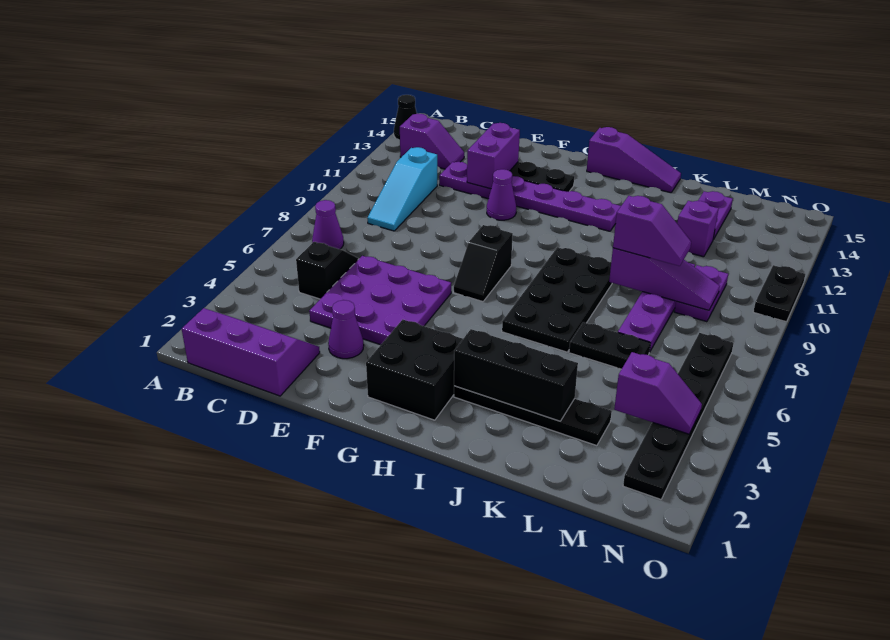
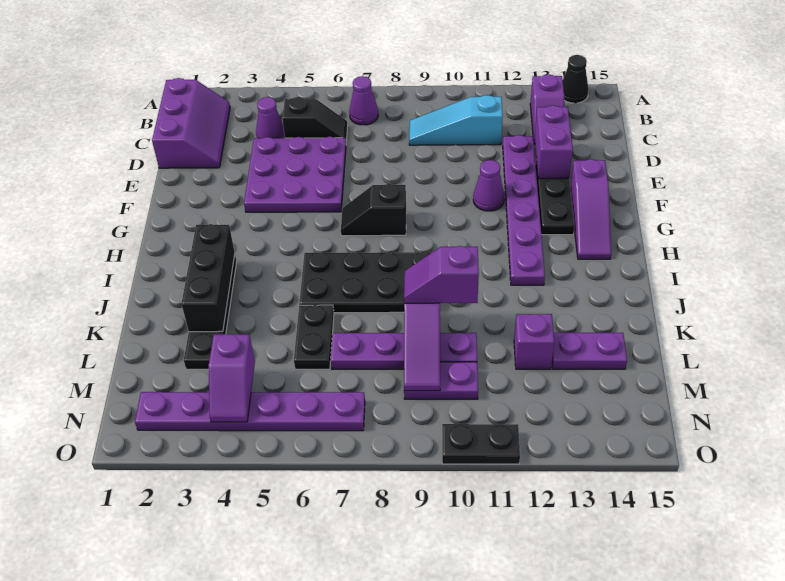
purple cone E3 level 1 -> purple cone C4 level 1
purple brick E12:E13 level 2 -> purple brick D13:E13 level 2
black brick G2:H3 level 1 -> none
purple slope H15:J15 level 1 top H -> purple slope F14:H14 level 1 top F
purple slope K9:L9 level 3 top K -> purple slope K9:K10 level 3 top 10
black plate N2:N7 level 1 -> purple plate N2:N7 level 1

